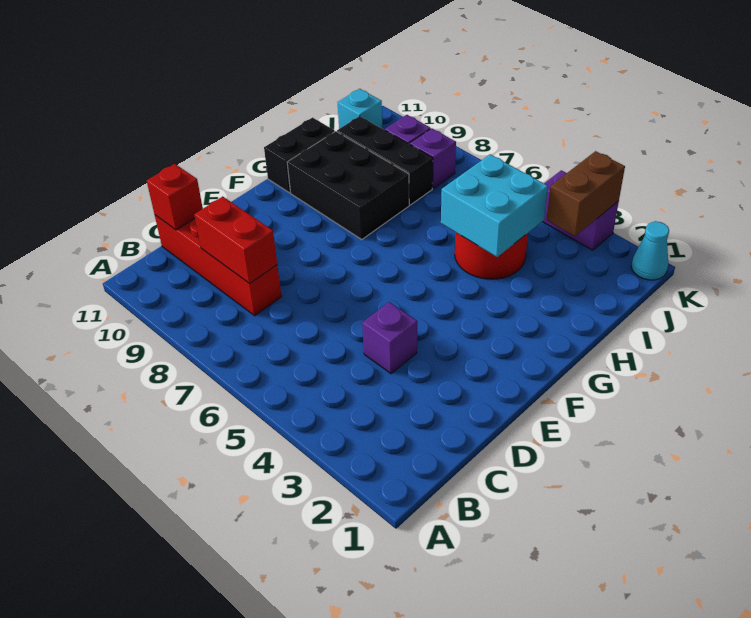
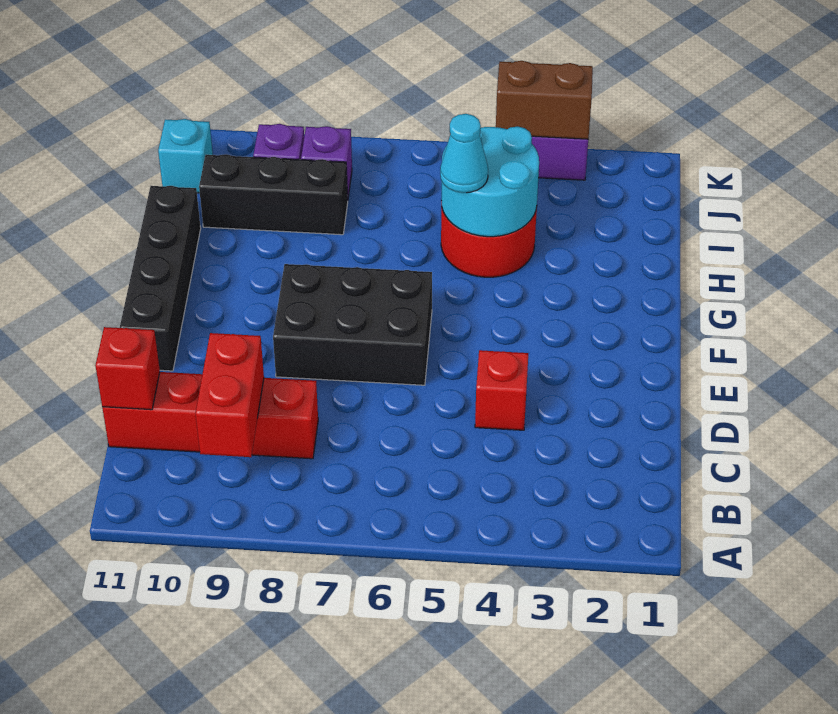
red brick C8:C9 level 2 -> red brick B9:C9 level 2
purple brick D4 level 1 -> red brick D4 level 1
black brick G8:H10 level 1 -> black brick E6:F8 level 1
black brick G11:H11 level 1 -> black brick E11:H11 level 1
cyan brick H4:I5 level 2 -> cyan round brick H4:I5 level 2
brown brick J3:K3 level 2 -> brown brick K3:K4 level 2
cyan cone K1 level 1 -> cyan cone H5 level 3

